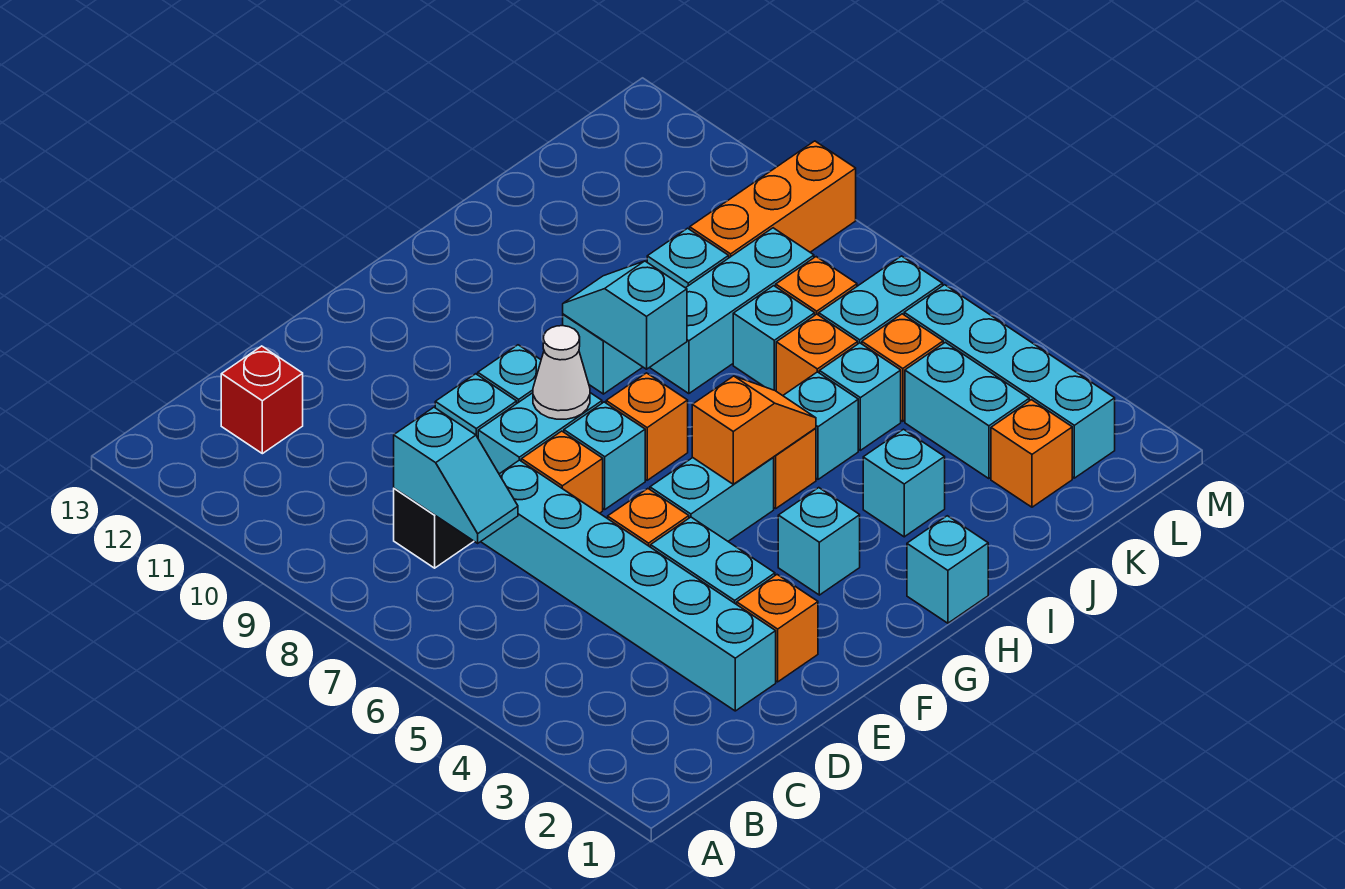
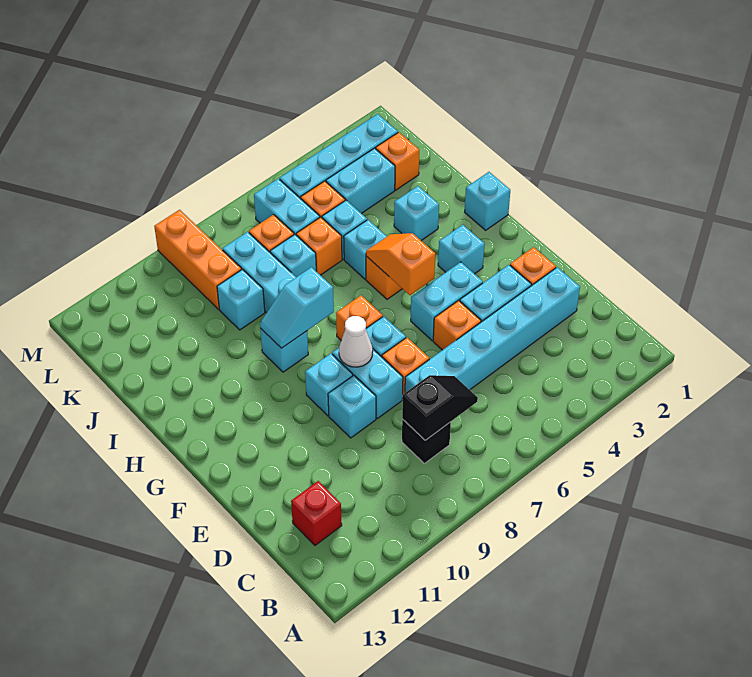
cyan slope C7:C8 level 2 top 8 -> black slope C7:C8 level 2 top 8
cyan brick F5:G5 level 1 -> cyan brick F4:F5 level 1

